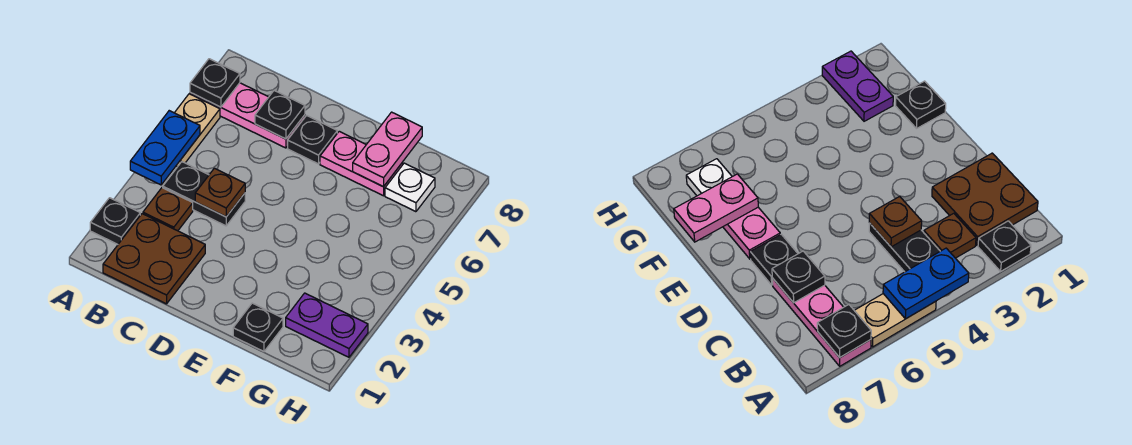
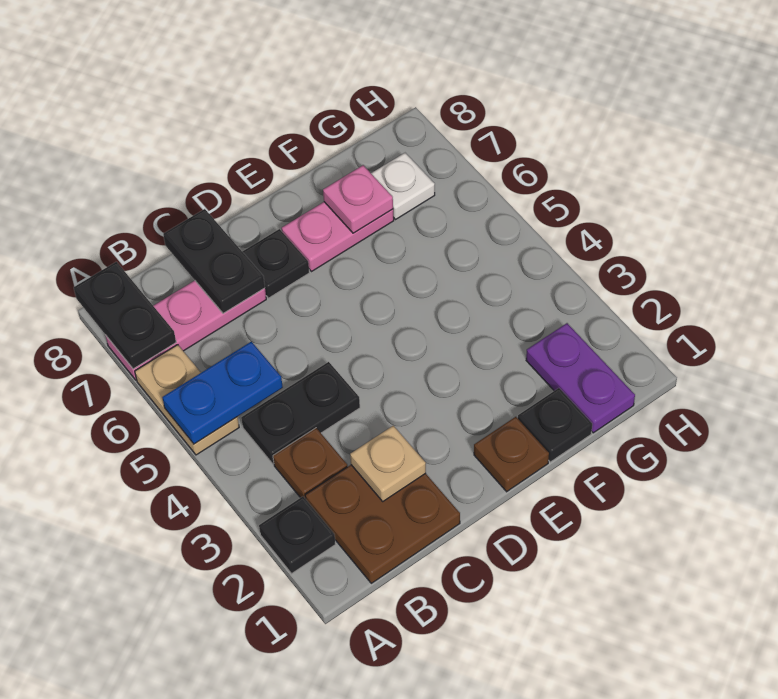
blue plate A4:A5 level 2 -> blue plate A5:B5 level 2
black plate A7 level 2 -> black plate A7:A8 level 2
none -> tan plate C2 level 2
brown plate C4 level 2 -> brown plate E1 level 1
black plate C7 level 2 -> black plate C7:C8 level 2
pink plate F7:F8 level 2 -> pink plate F7 level 2
purple plate G2:H2 level 1 -> purple plate G1:G2 level 1

